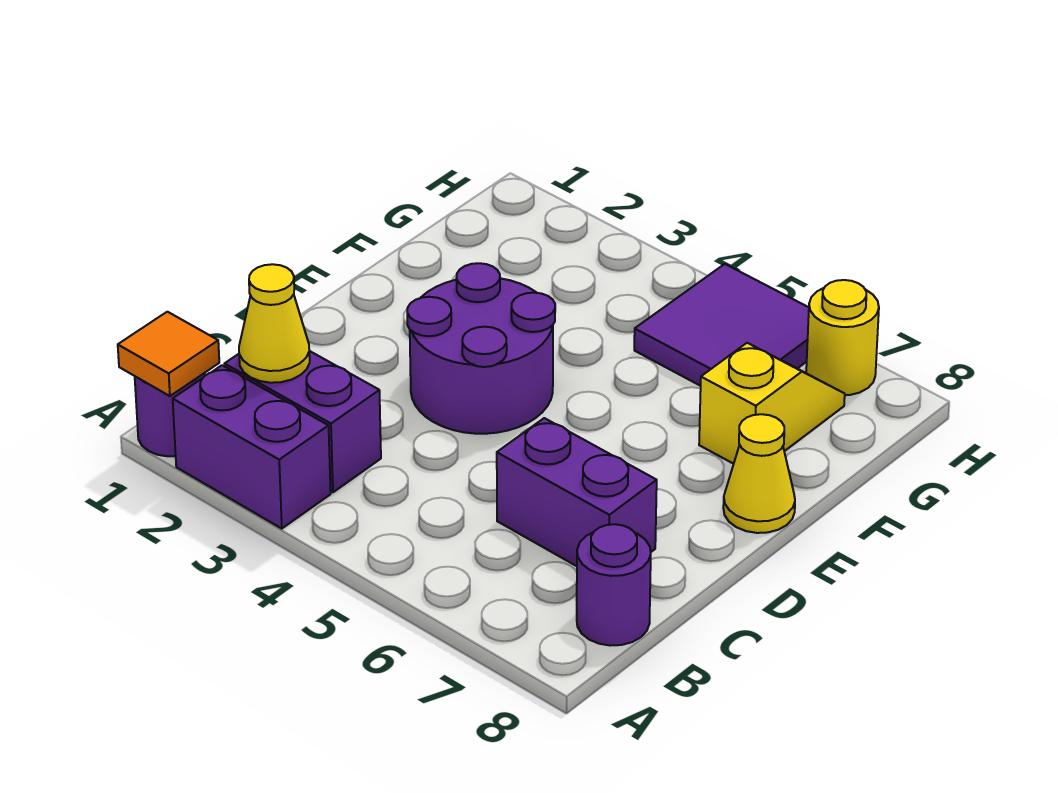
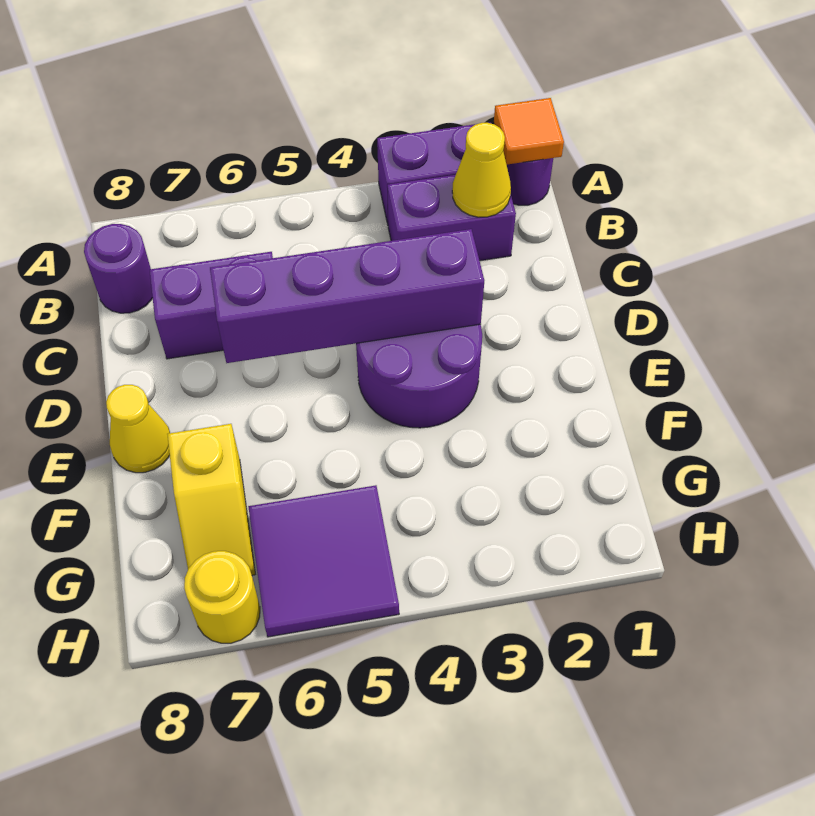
none -> purple brick D3:D6 level 2

